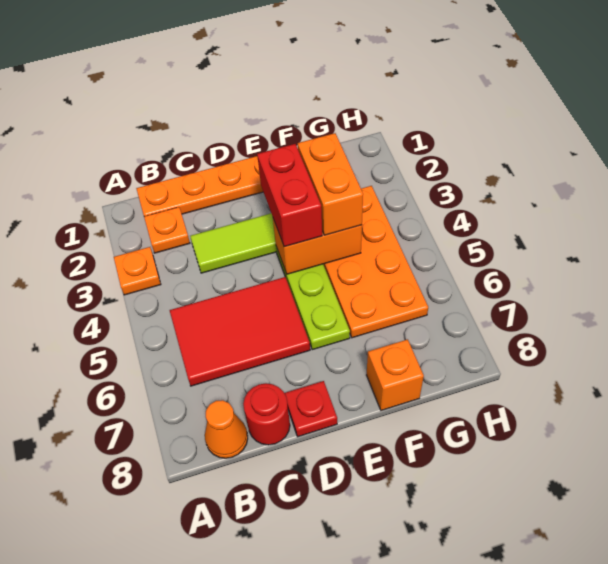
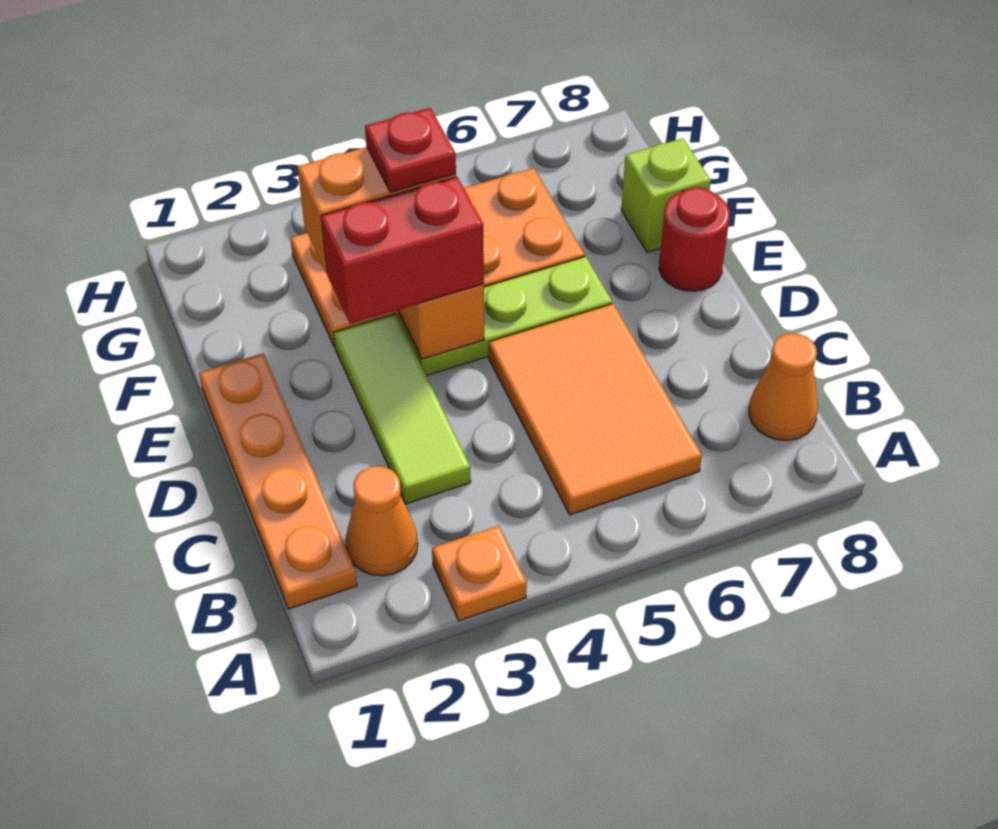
orange plate B2 level 1 -> orange cone B2 level 1
red tile B5:D6 level 1 -> orange tile B5:D6 level 1
red round brick C8 level 1 -> red round brick E8 level 1
red plate D8 level 1 -> red plate F4 level 4
orange brick F8 level 1 -> lime brick F8 level 1

